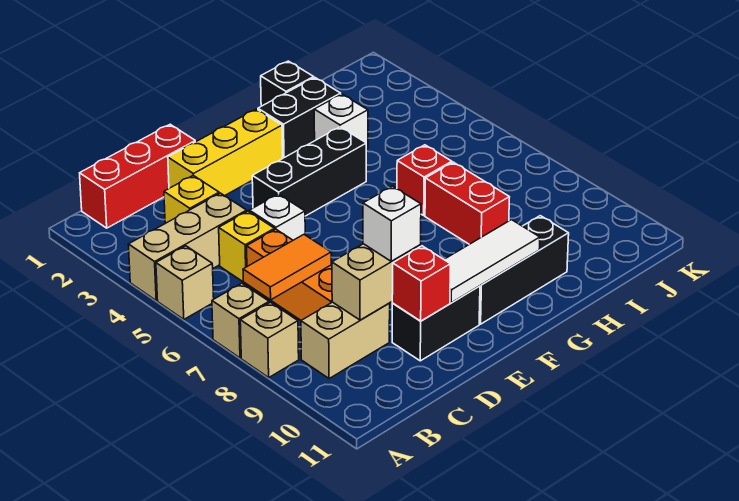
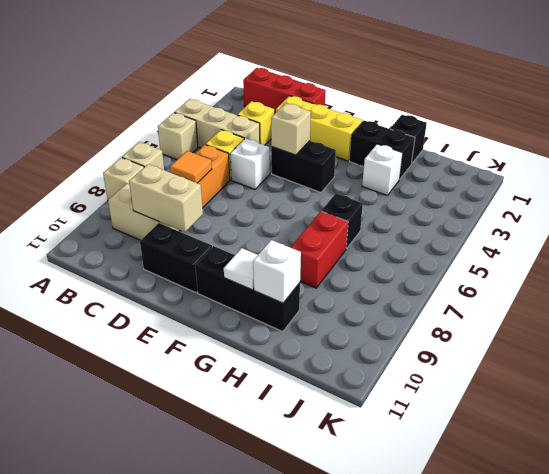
orange tile B7:C7 level 2 -> orange tile C7 level 2
white brick D9 level 3 -> white brick H10 level 2
red brick D10 level 2 -> none
black brick E4:G4 level 1 -> black brick E4:F4 level 1
none -> tan brick E4 level 2
white tile E10:G10 level 2 -> white tile G10 level 2
red brick H6 level 1 -> black brick H6 level 1

